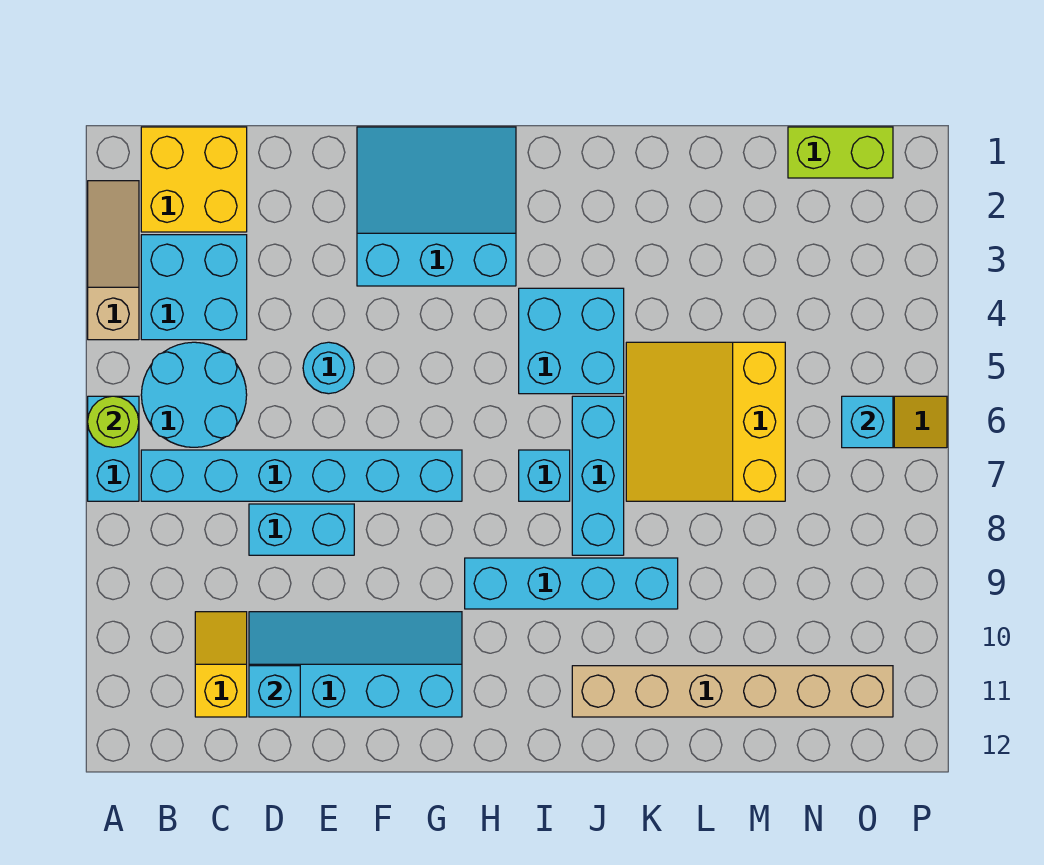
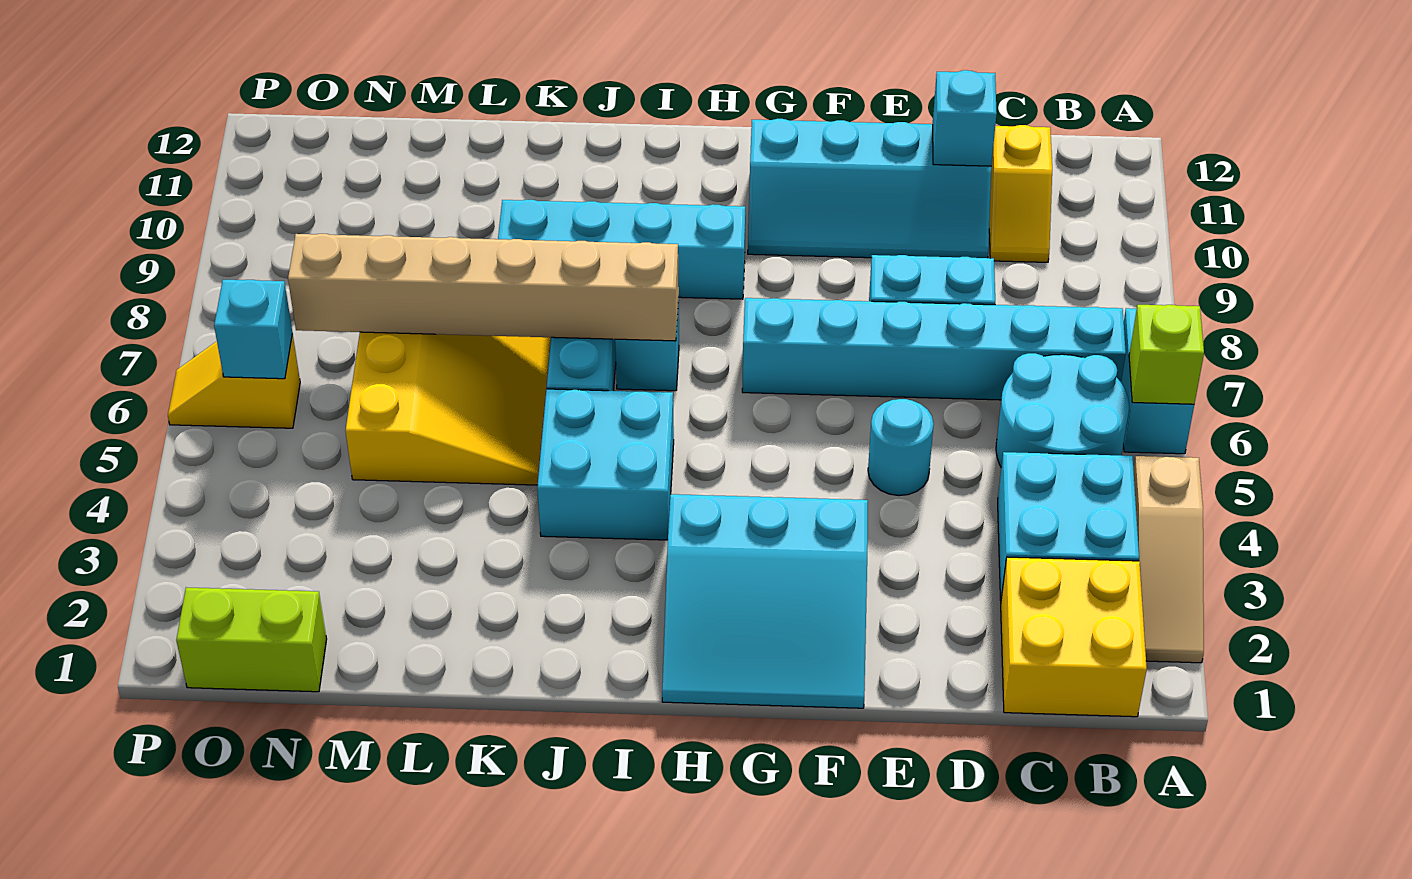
lime round brick A6 level 2 -> lime brick A6 level 2
tan brick J11:O11 level 1 -> tan brick I7:N7 level 2

